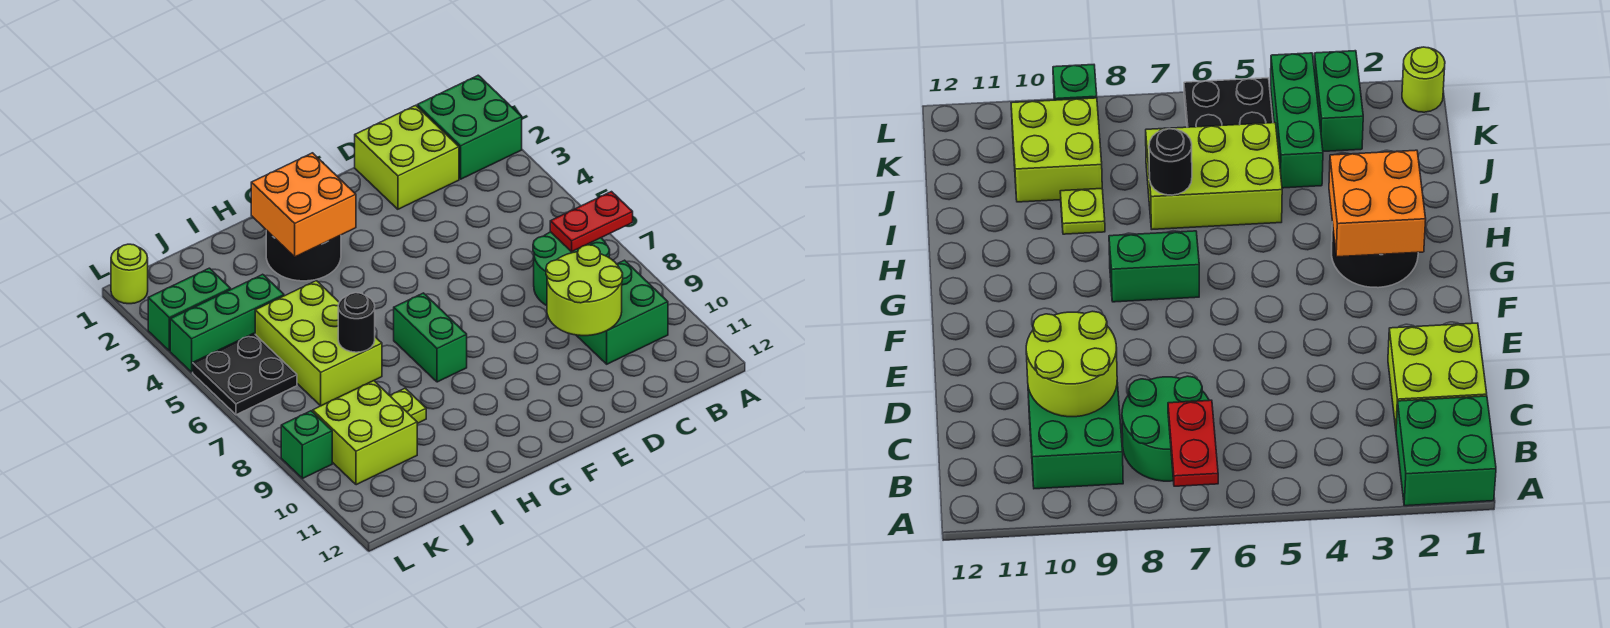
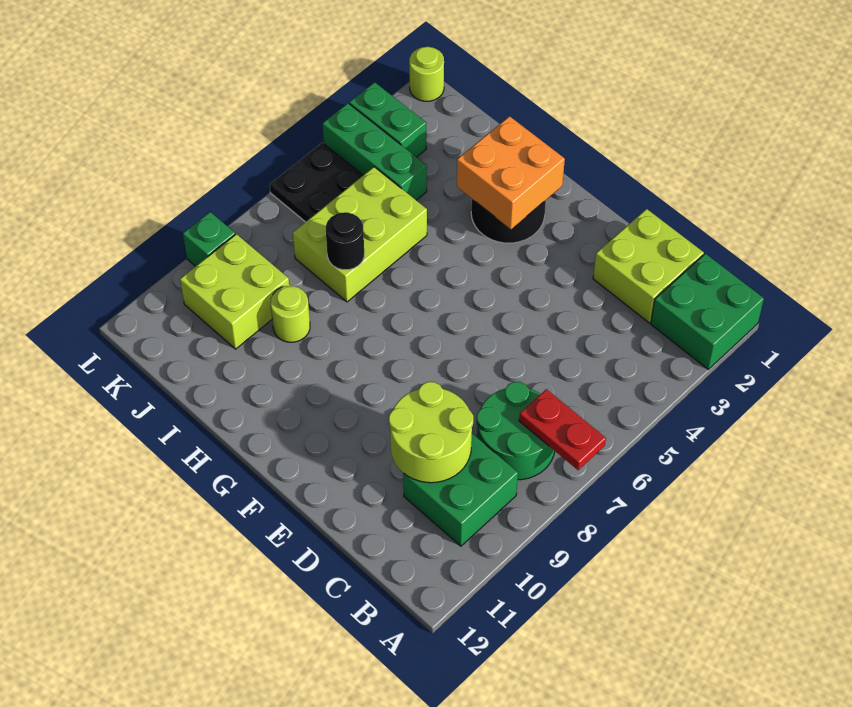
green brick G7:G8 level 1 -> none
lime plate I9 level 1 -> lime round brick I9 level 1

